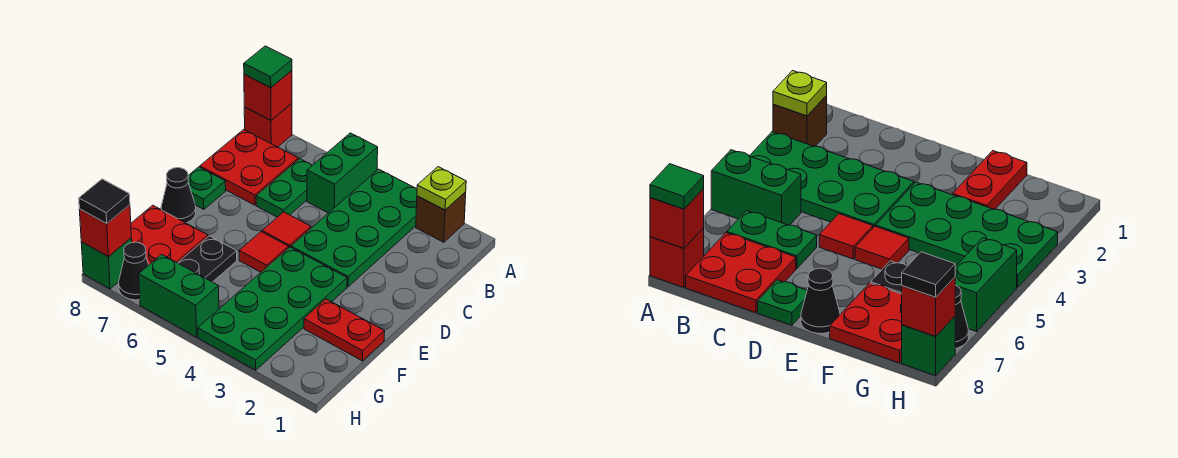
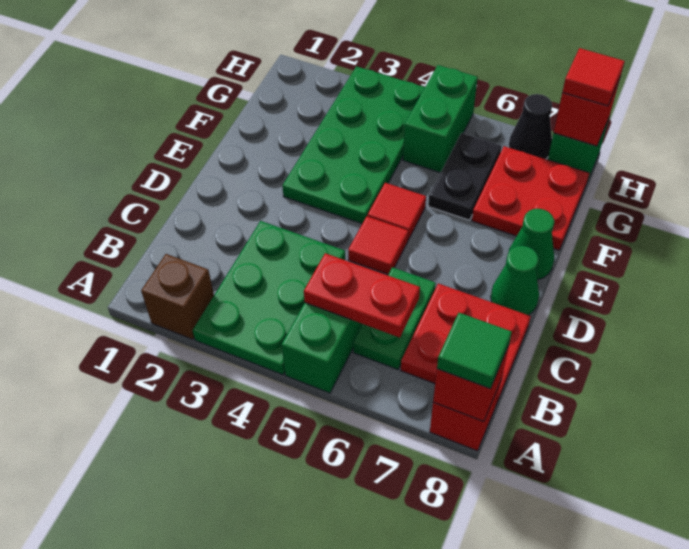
lime plate A2 level 2 -> none
green plate A3:D4 level 1 -> green plate A3:C4 level 1
green plate D8 level 1 -> green cone D8 level 1
black cone E8 level 1 -> green cone E8 level 1
red plate F1:F2 level 1 -> red plate B5:B6 level 2
green brick H5:H6 level 1 -> green brick G5:H5 level 1
black tile H8 level 3 -> red tile H8 level 3

